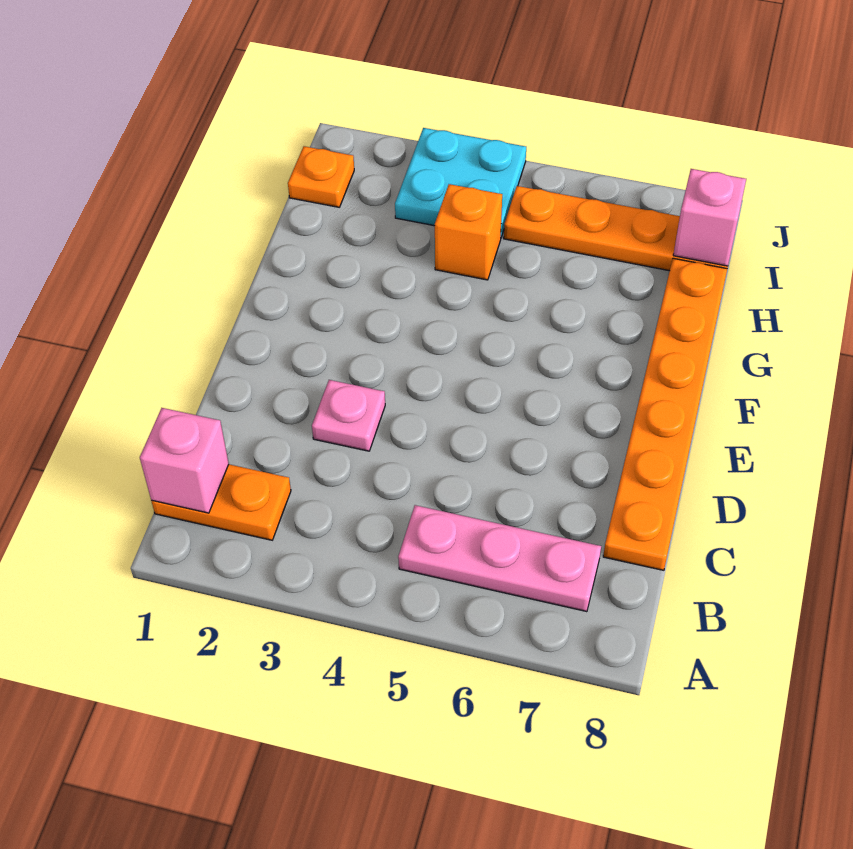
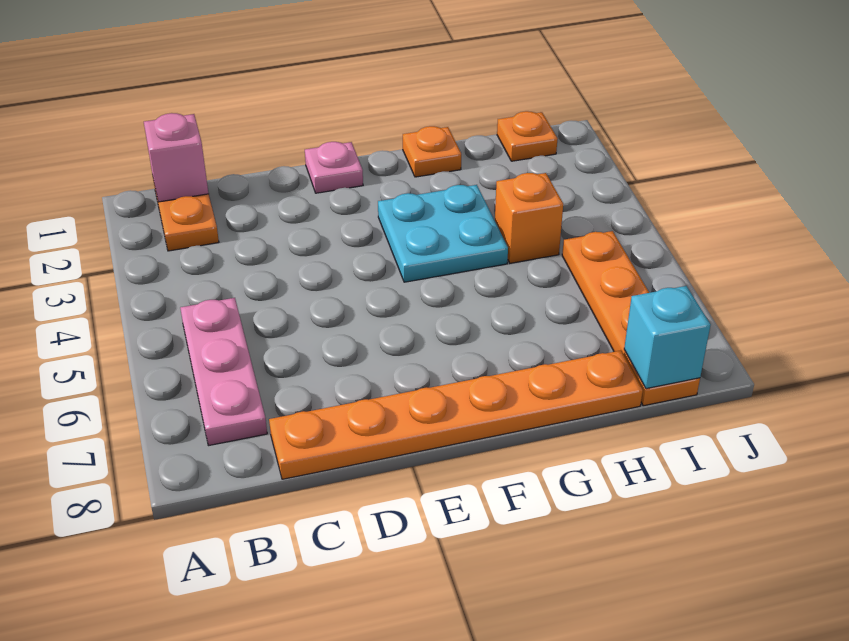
pink plate D3 level 1 -> pink plate E1 level 1
none -> orange plate G1 level 1
cyan plate I3:J4 level 1 -> cyan plate F3:G4 level 1
pink brick I8 level 2 -> cyan brick I8 level 2

